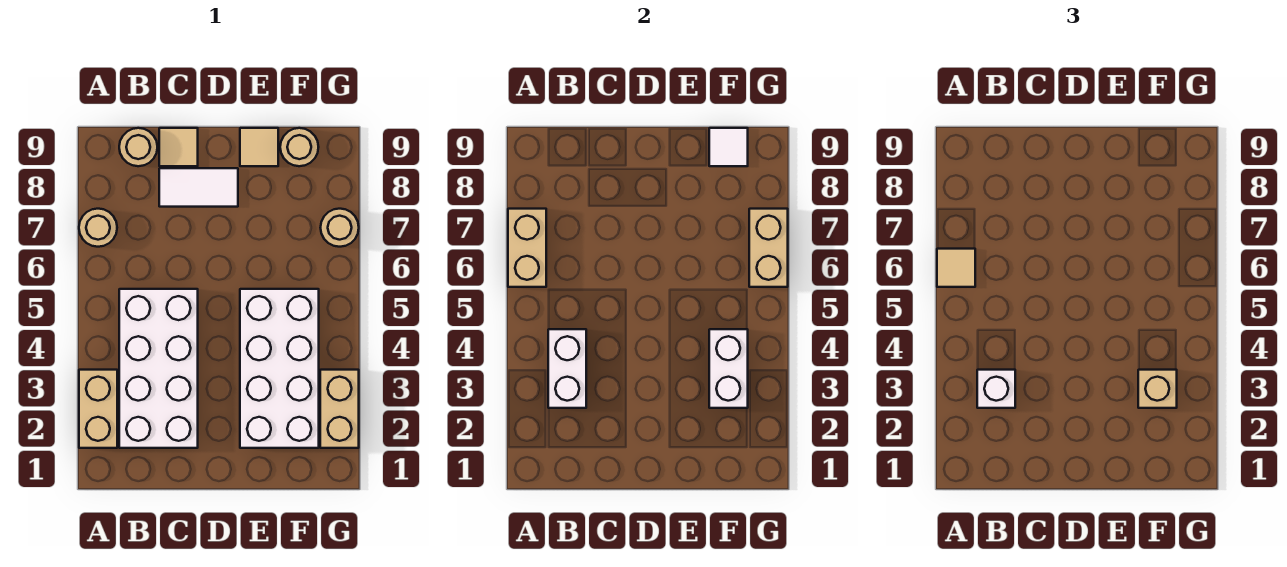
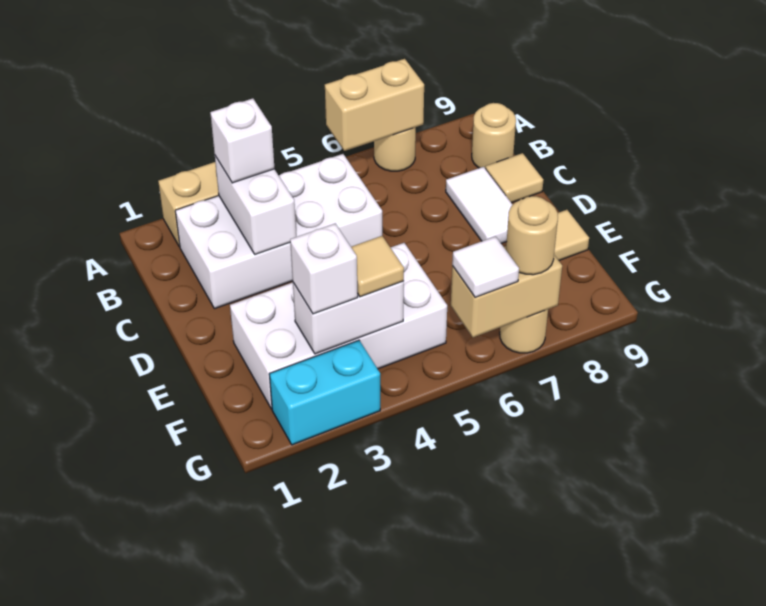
tan tile A6 level 3 -> tan tile F4 level 3
white brick B3:B4 level 2 -> white brick B3:C3 level 2
tan brick F3 level 3 -> white brick F3 level 3
tan round brick F9 level 1 -> tan round brick G7 level 3
white tile F9 level 2 -> white tile G6 level 3
tan brick G2:G3 level 1 -> cyan brick G2:G3 level 1

